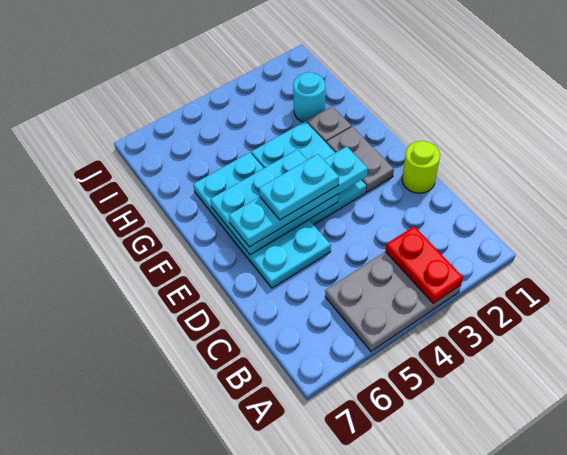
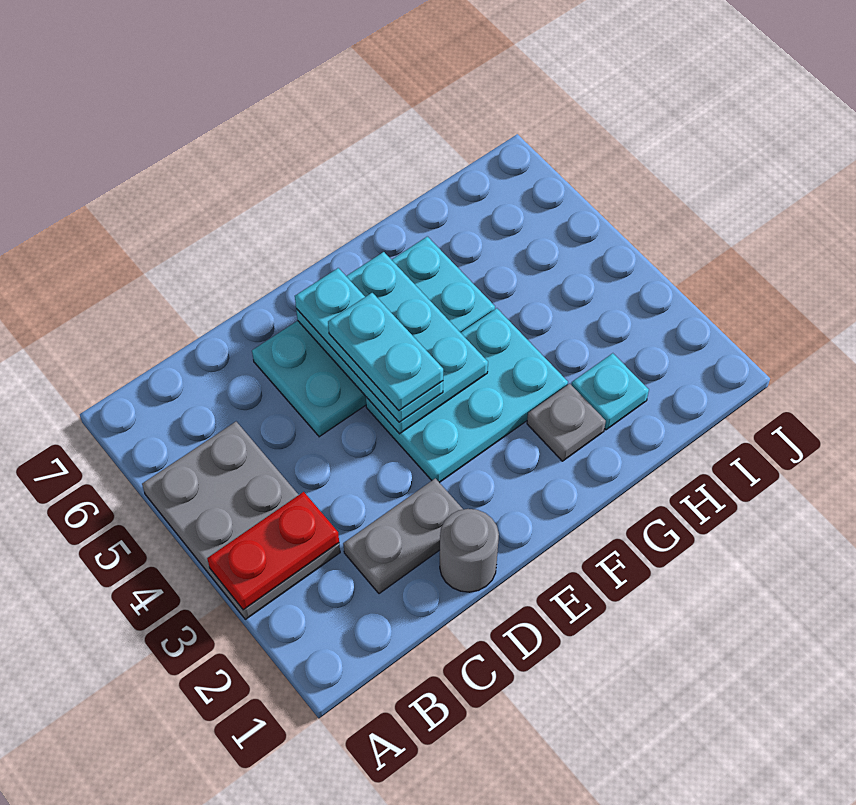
lime round brick D1 level 1 -> grey round brick D1 level 1
grey plate E2:F2 level 1 -> grey plate C2:D2 level 1
cyan plate E3:E6 level 3 -> cyan plate E4:E6 level 3
cyan round brick H2 level 1 -> cyan plate H2 level 1

